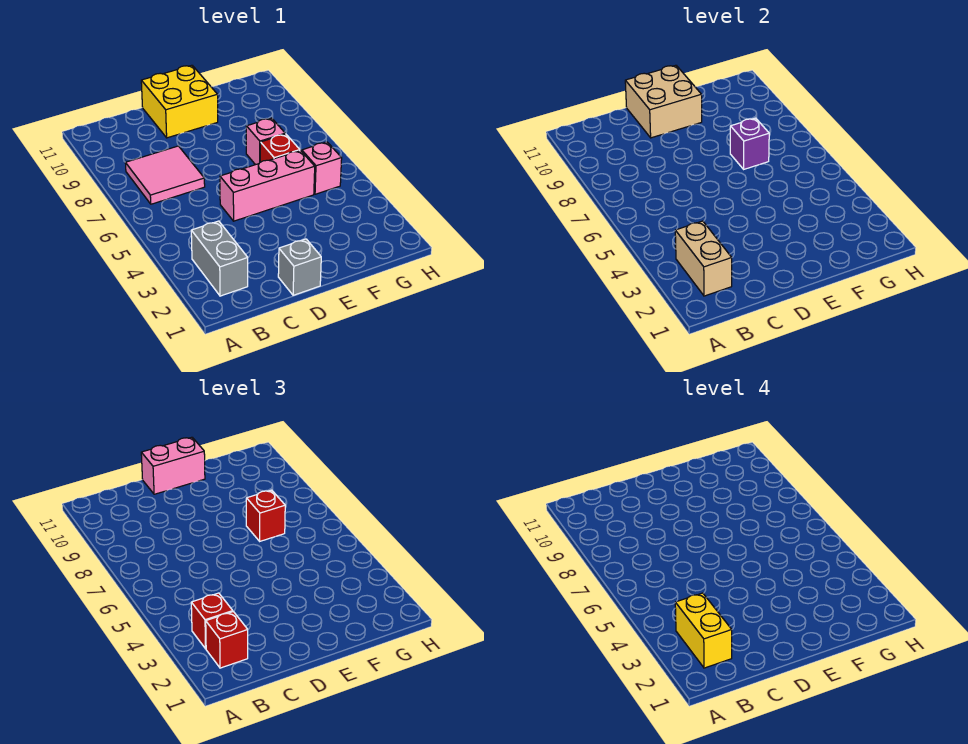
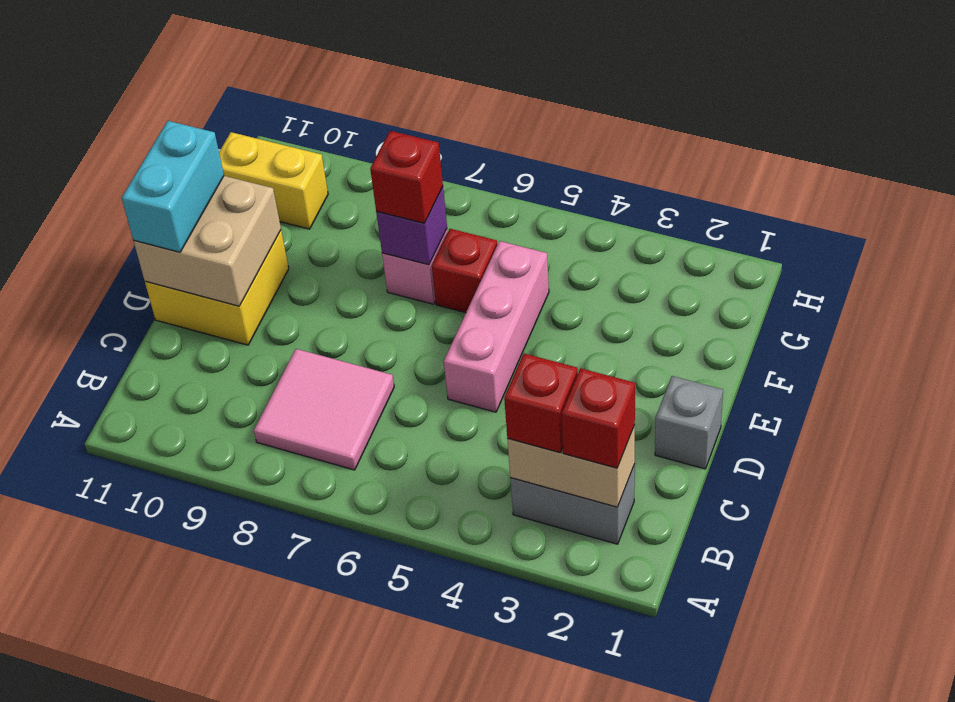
yellow brick B2:B3 level 4 -> yellow brick G10:G11 level 1
pink brick D11:E11 level 3 -> cyan brick D11:E11 level 3
pink brick G5 level 1 -> none

